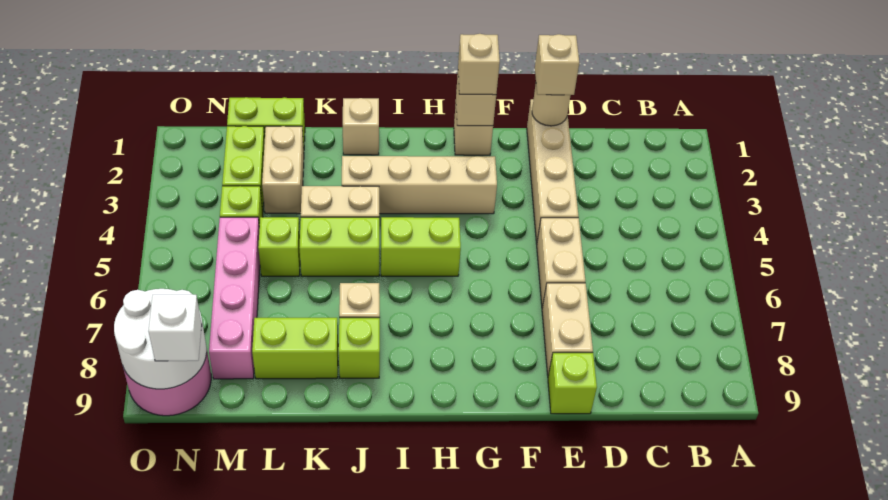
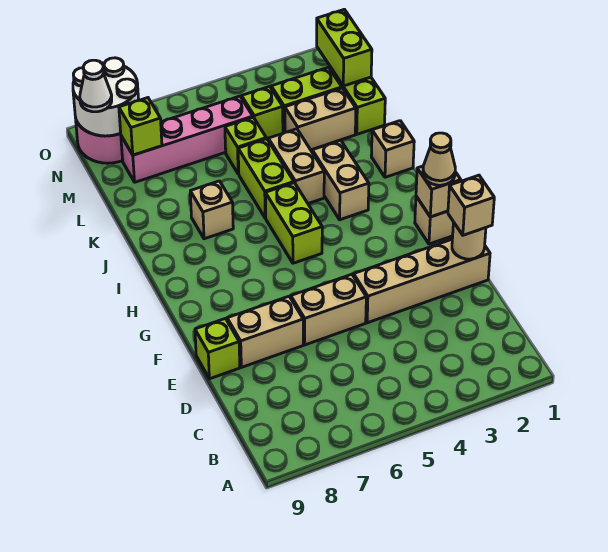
tan brick G1 level 3 -> tan cone G1 level 3
tan brick G3:J3 level 1 -> tan brick I3:J3 level 1
lime brick J8 level 1 -> lime brick M8 level 2
lime brick K8:L8 level 1 -> lime brick M1:N1 level 2
white brick N9 level 3 -> white cone N9 level 3

